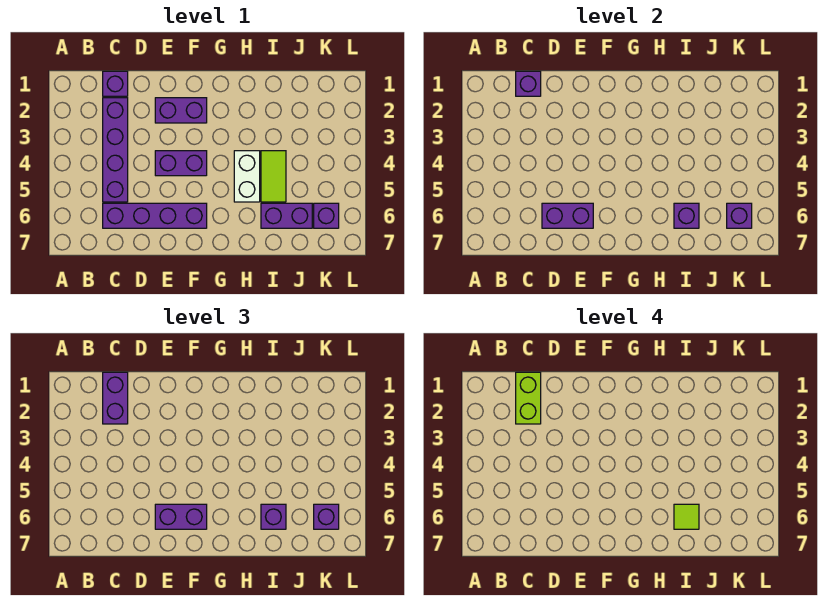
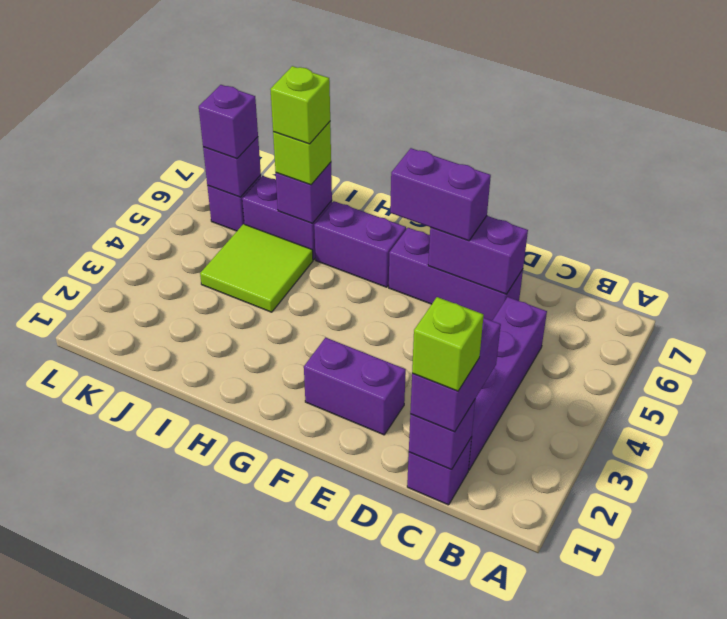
lime brick C1:C2 level 4 -> lime brick C1 level 4
purple brick C6:F6 level 1 -> purple brick D6:F6 level 1
purple brick E4:F4 level 1 -> purple brick G6:H6 level 1
white brick H4:H5 level 1 -> none
lime tile I4:I5 level 1 -> lime tile I4:J5 level 1
purple brick I6 level 3 -> lime brick I6 level 3
lime tile I6 level 4 -> lime brick I6 level 4

